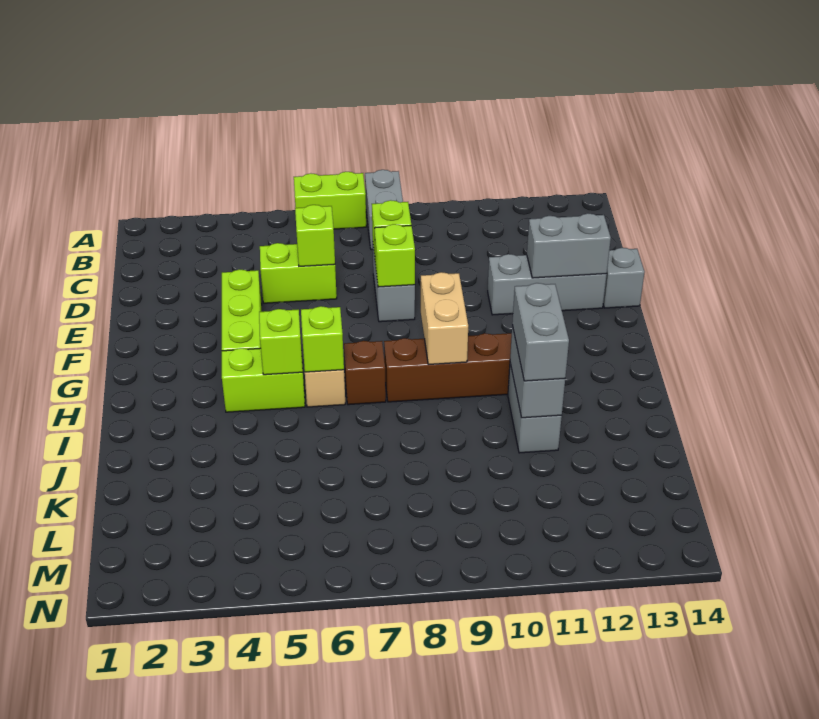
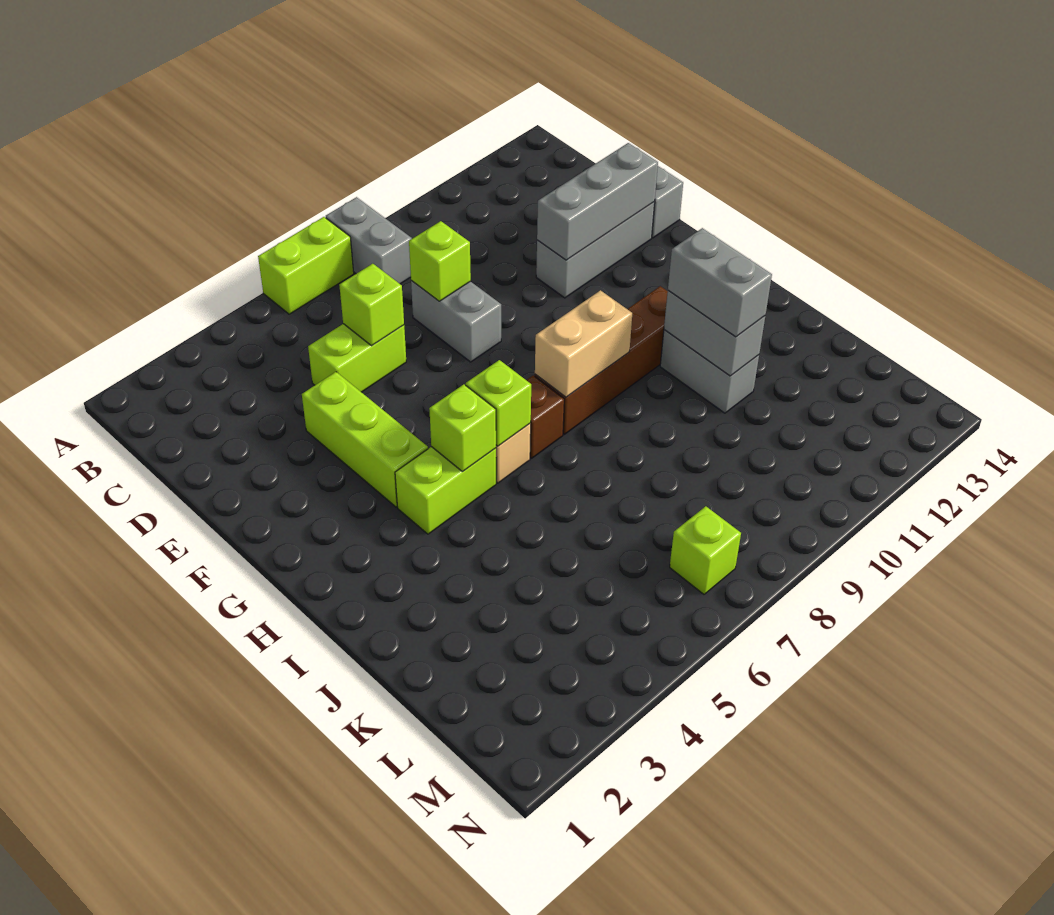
lime brick E8 level 2 -> lime brick M7 level 1
grey brick E12:E13 level 2 -> grey brick E11:E13 level 2
tan brick G9:H9 level 2 -> tan brick H8:H9 level 2

